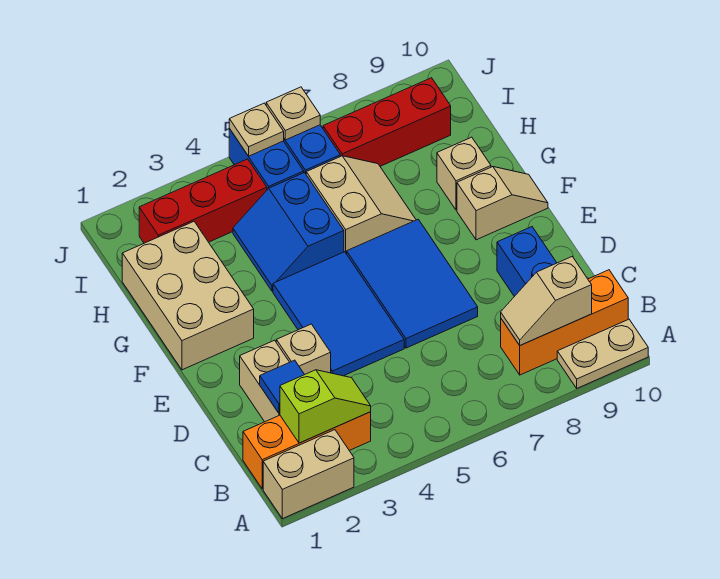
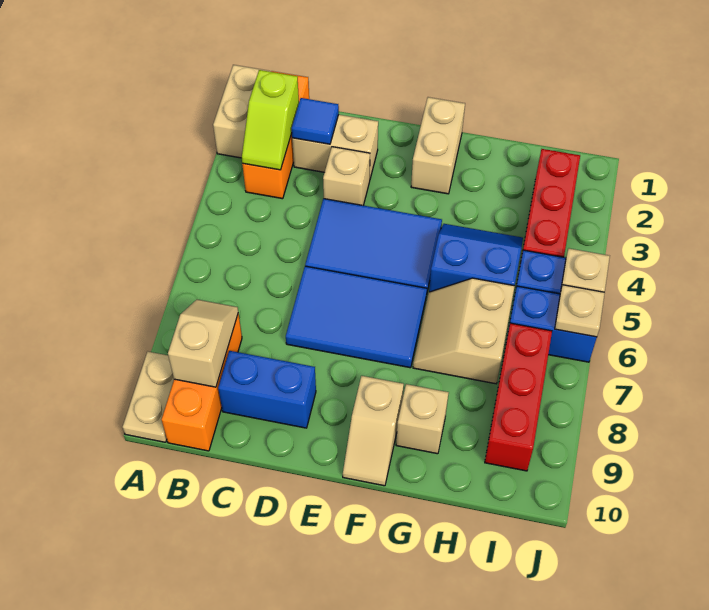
tan brick F1:H2 level 1 -> tan brick F1:F2 level 1
tan slope G6:H7 level 1 top 6 -> tan slope G6:H7 level 1 top H

